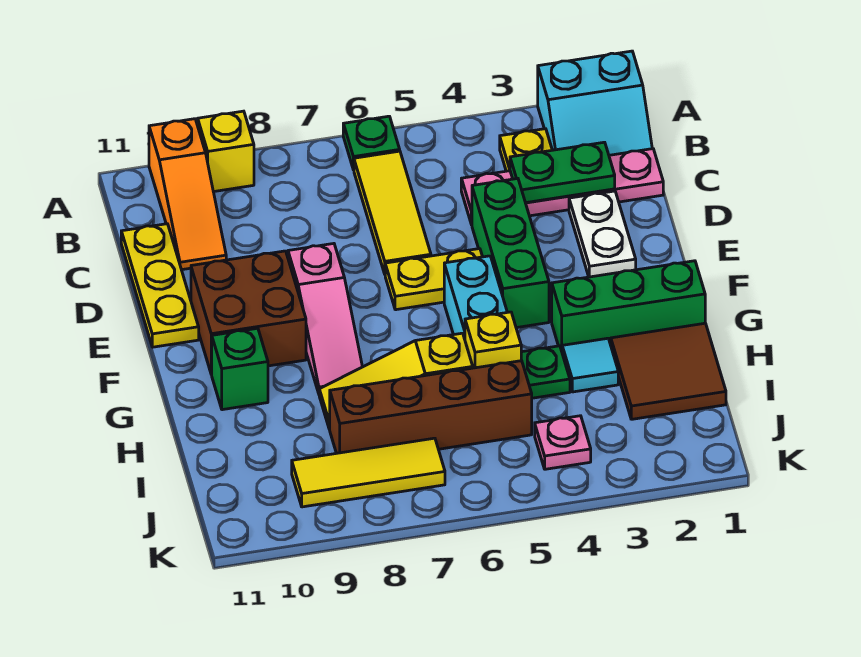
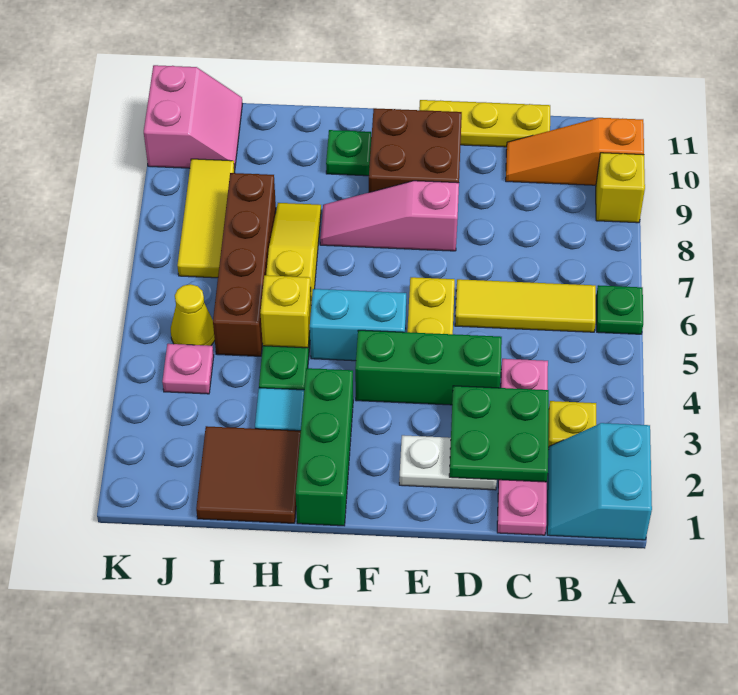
green plate C2:C3 level 2 -> green plate C2:D3 level 2
green brick G10 level 1 -> green plate G10 level 1
none -> yellow cone J5 level 1
none -> pink slope J10:K11 level 1 top K

